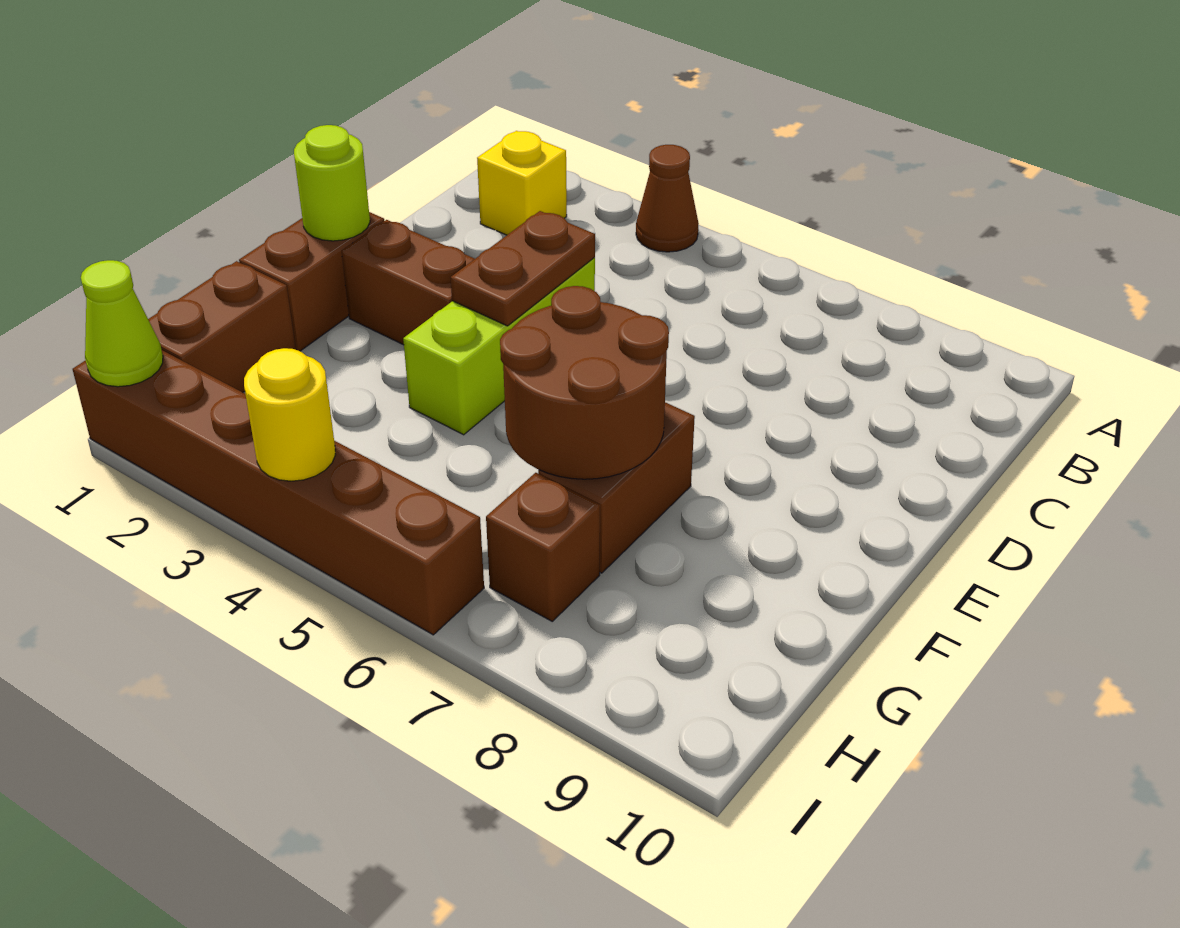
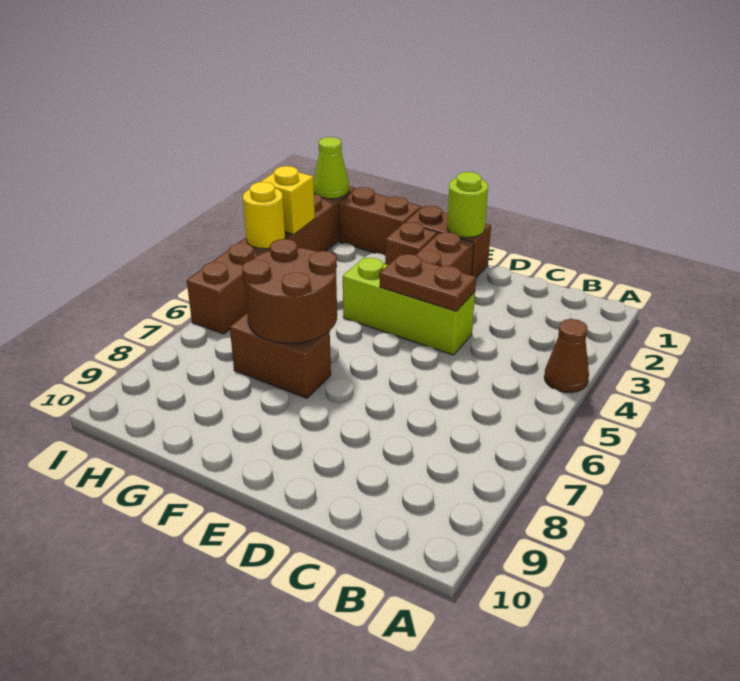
yellow brick B2 level 1 -> yellow brick I3 level 2
brown brick H7 level 1 -> brown brick F2 level 1

